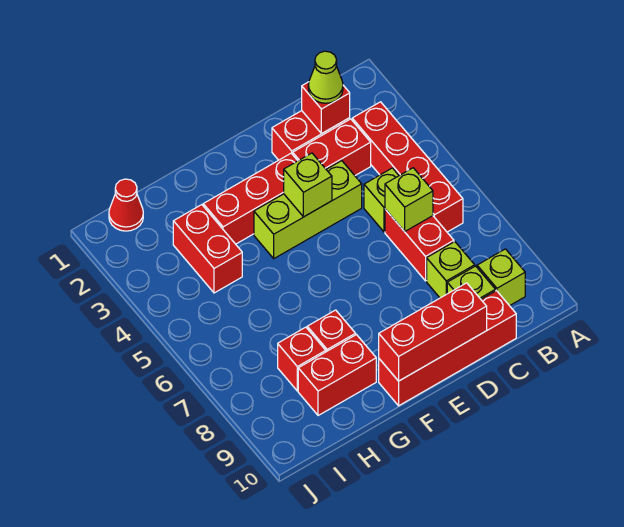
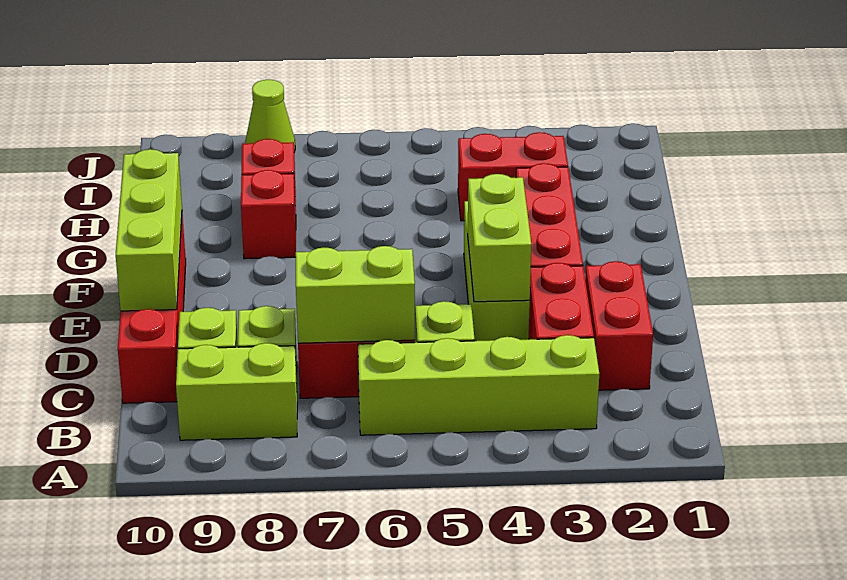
red brick B3:B6 level 1 -> lime brick B3:B6 level 1
lime brick B9 level 1 -> lime brick B8:B9 level 1
red brick C2 level 2 -> none
lime cone C2 level 3 -> lime cone J8 level 1
lime brick C6 level 2 -> lime brick C6:C7 level 2
red brick D10:F10 level 2 -> lime brick D10:F10 level 2
lime brick E4 level 2 -> lime brick D4:E4 level 2
red brick G9:H9 level 1 -> none
red cone I1 level 1 -> none

